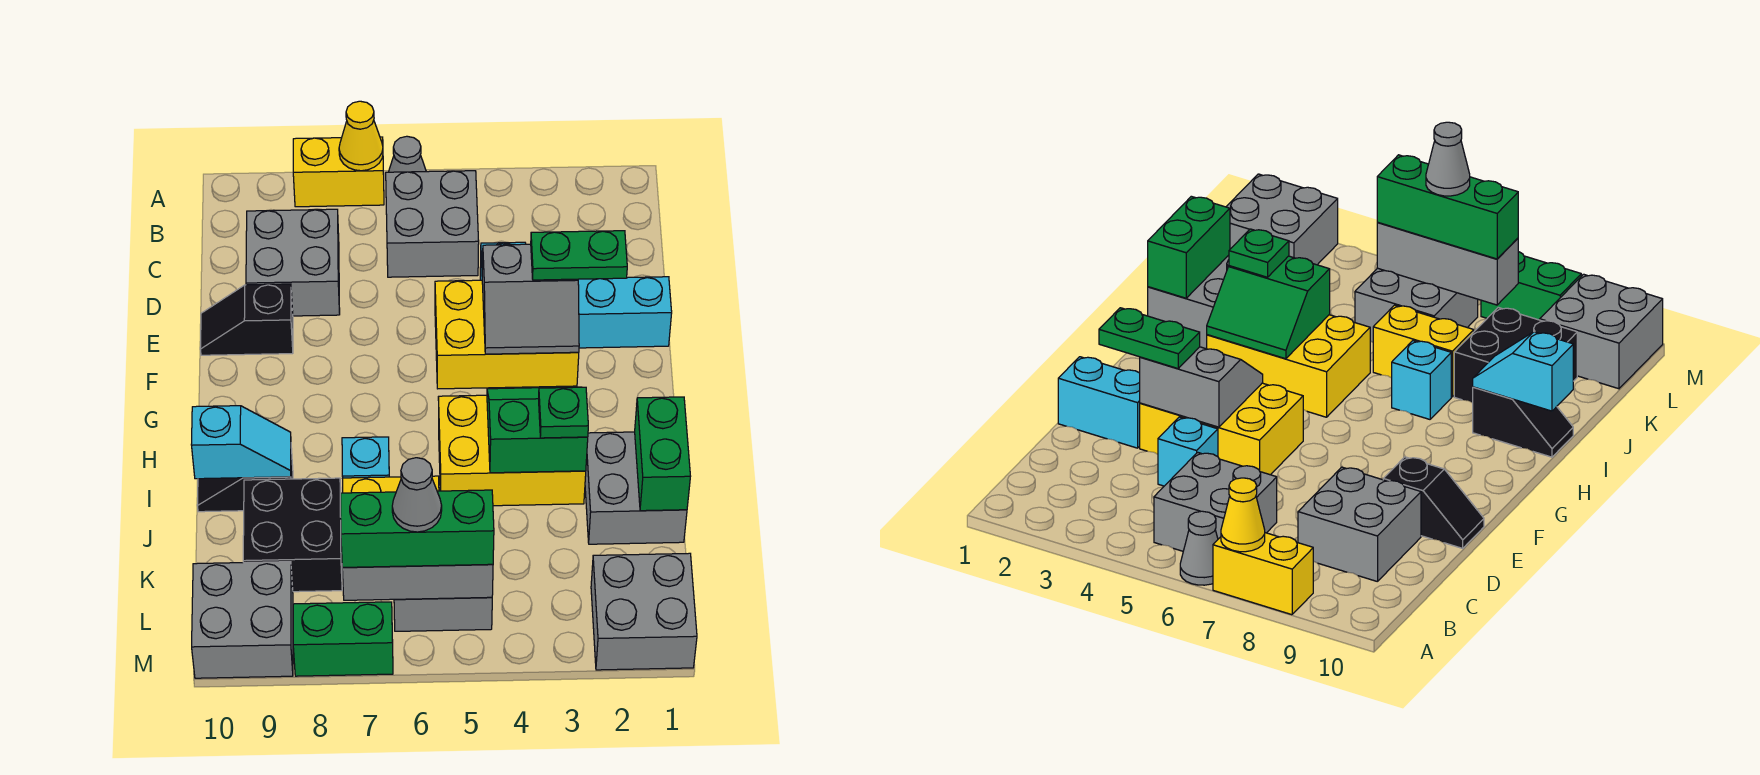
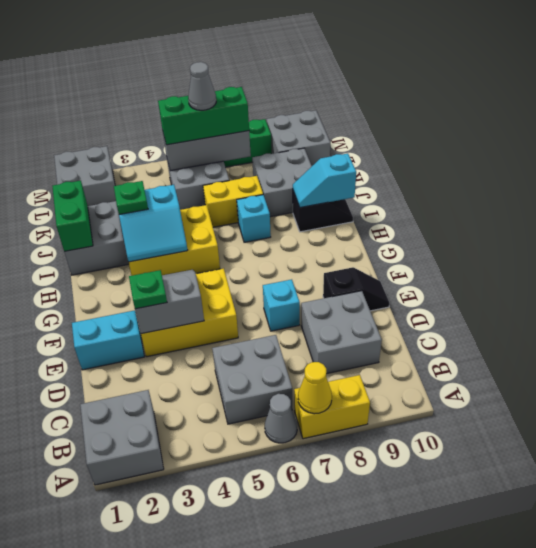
none -> grey brick A1:B2 level 1
cyan brick D4 level 1 -> cyan brick E7 level 1
green plate E2:E3 level 3 -> green plate E3 level 3
green slope H3:I4 level 2 top I -> cyan slope H3:I4 level 2 top I
black brick J8:K9 level 1 -> grey brick J8:K9 level 1

